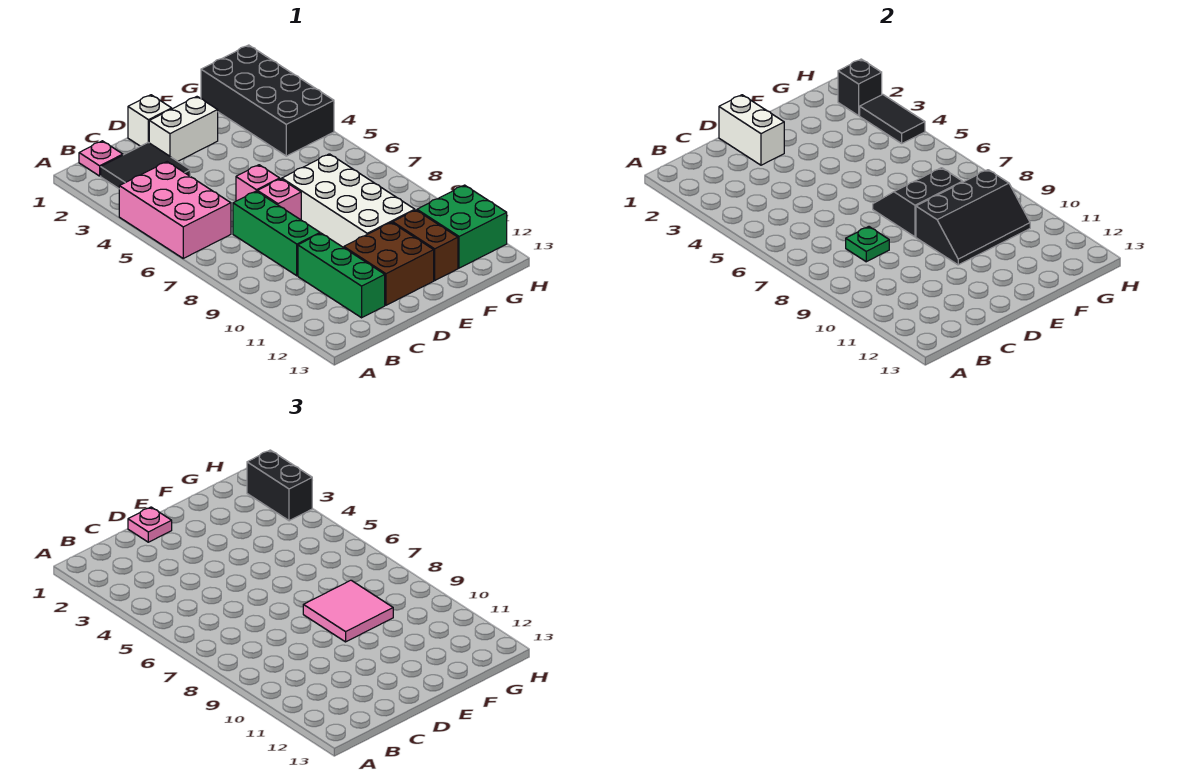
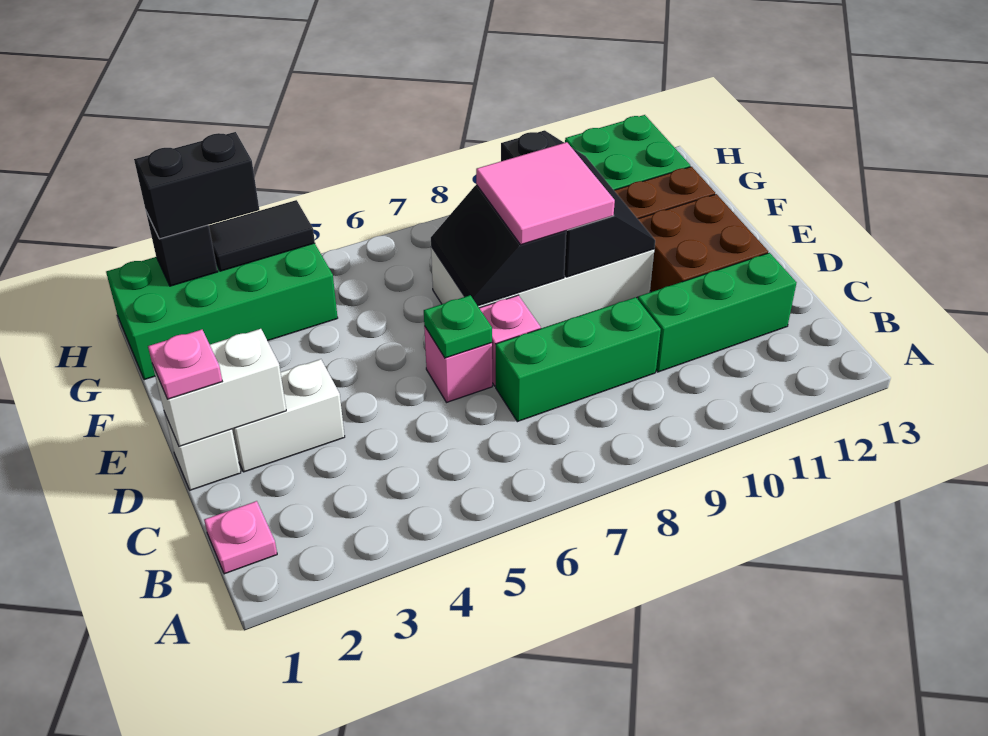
pink brick A4:B6 level 1 -> none
black tile B2:C3 level 1 -> none
green plate C8 level 2 -> green plate D6 level 2
white brick D2:E2 level 1 -> white brick D2:D3 level 1
black brick G1:H4 level 1 -> green brick G1:H4 level 1

